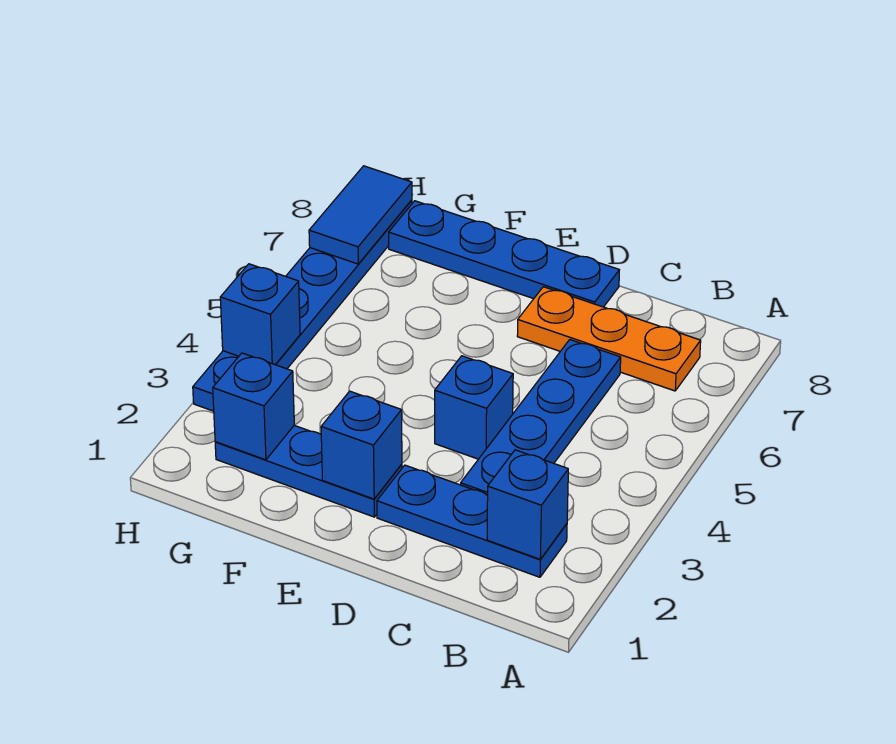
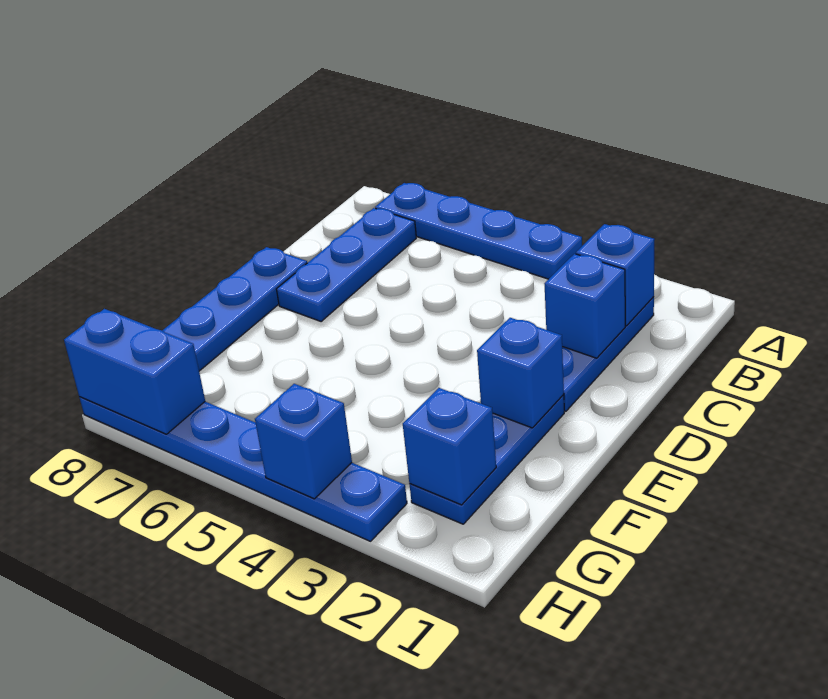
orange plate B7:D7 level 1 -> blue plate B7:D7 level 1
blue plate C3:C6 level 1 -> blue plate A4:A7 level 1
blue brick D4 level 1 -> blue brick C2 level 2
blue tile H7:H8 level 2 -> blue brick H7:H8 level 2

